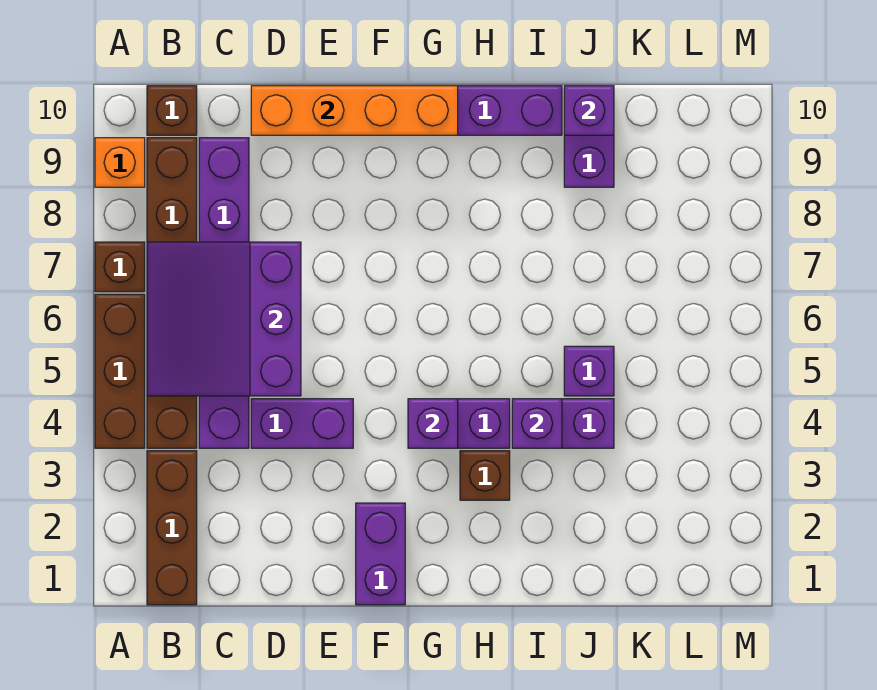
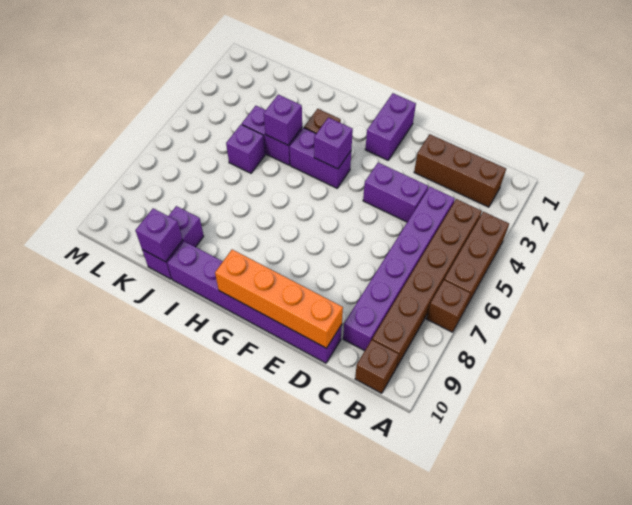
orange brick A9 level 1 -> none
brown brick B1:B3 level 1 -> brown brick B2:D2 level 1
purple slope B5:D7 level 2 top D -> none

